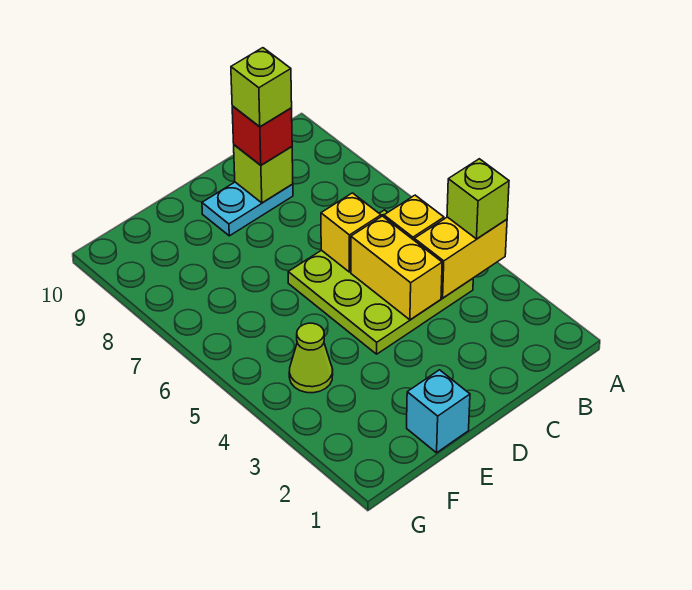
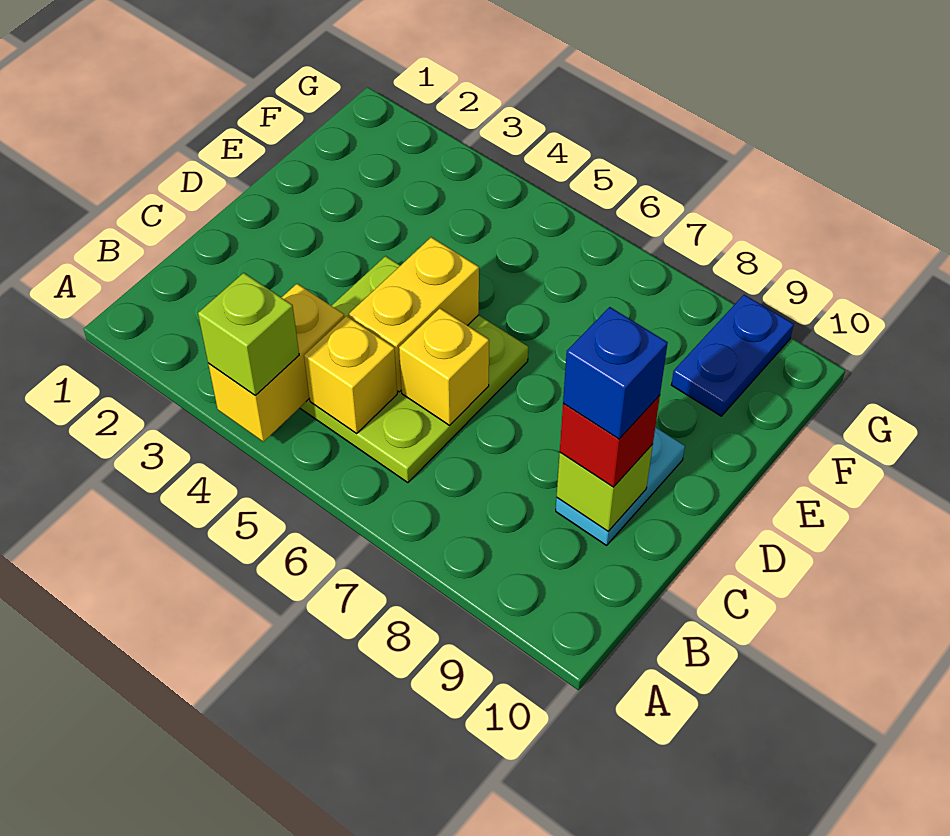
yellow brick C4:C5 level 2 -> yellow brick C5:D5 level 2
lime brick C9 level 4 -> blue brick C9 level 4
cyan brick E1 level 1 -> none
lime cone F4 level 1 -> none
none -> blue plate F9:G9 level 1

